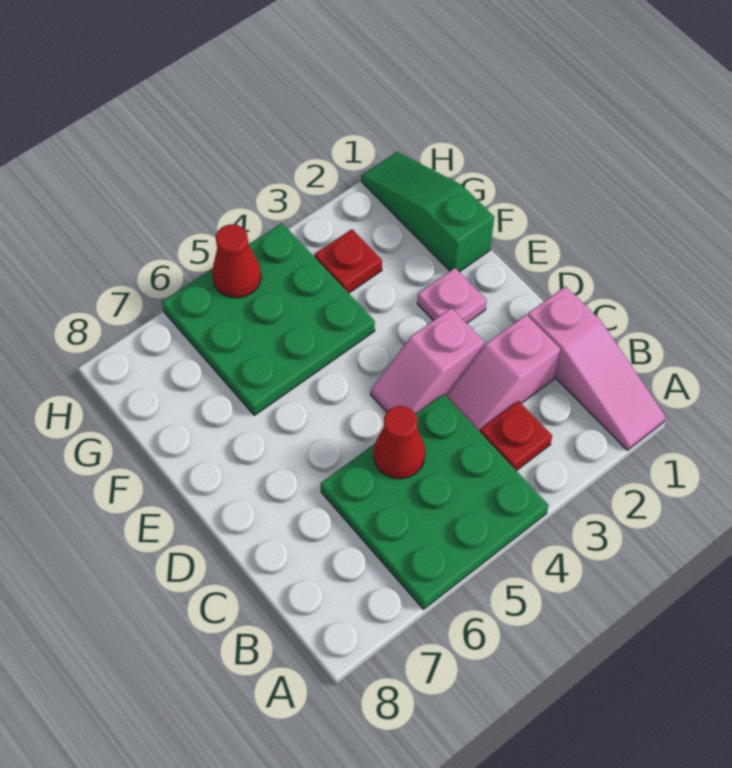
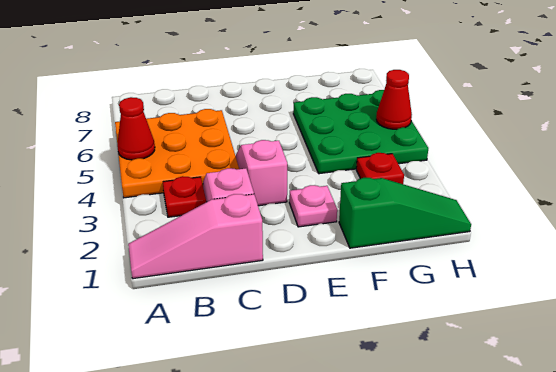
green plate A4:C6 level 1 -> orange plate A4:C6 level 1
red cone C5 level 2 -> red cone A5 level 2

